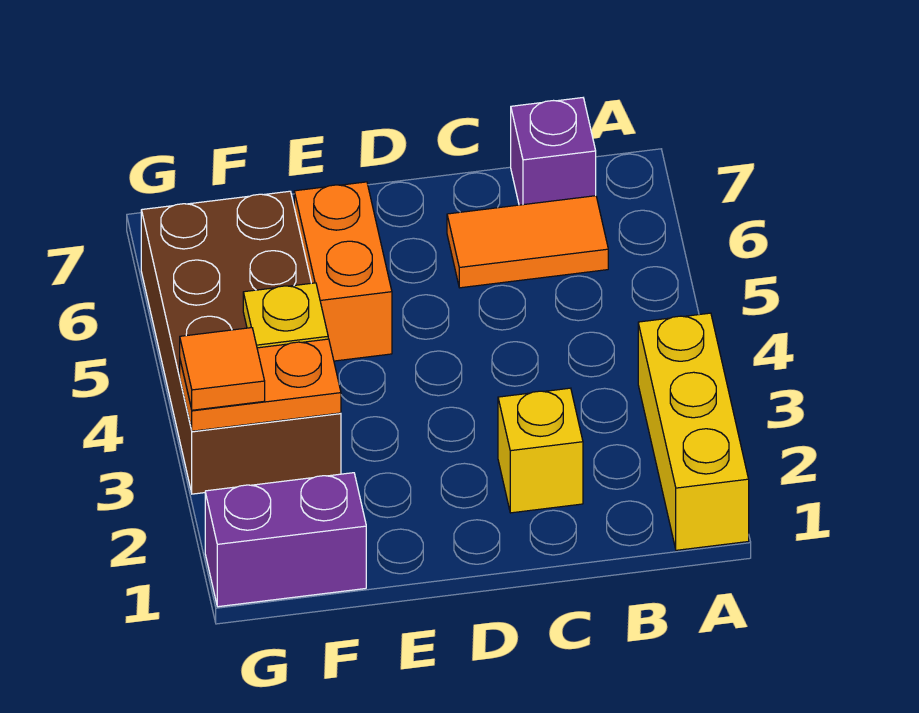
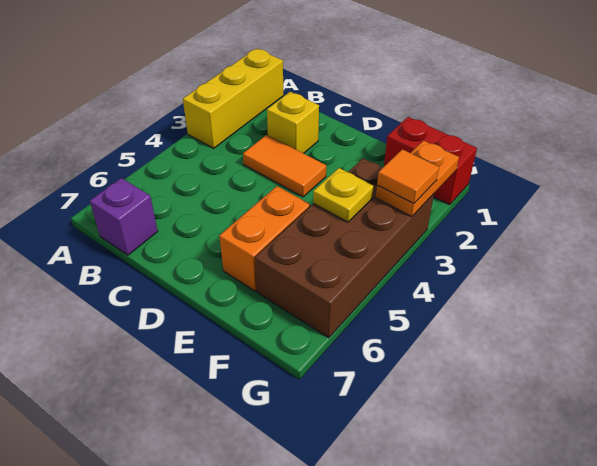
orange tile B6:C6 level 1 -> orange tile C3:D3 level 1
purple brick F1:G1 level 1 -> red brick F1:G1 level 1
orange plate F3:G3 level 2 -> orange plate G2:G3 level 2

